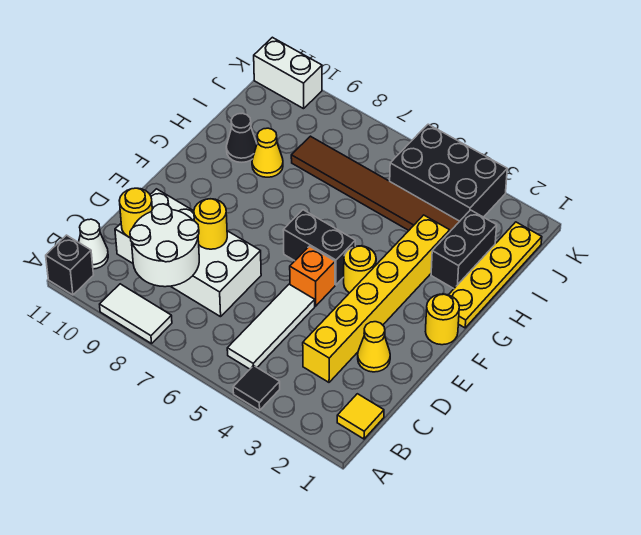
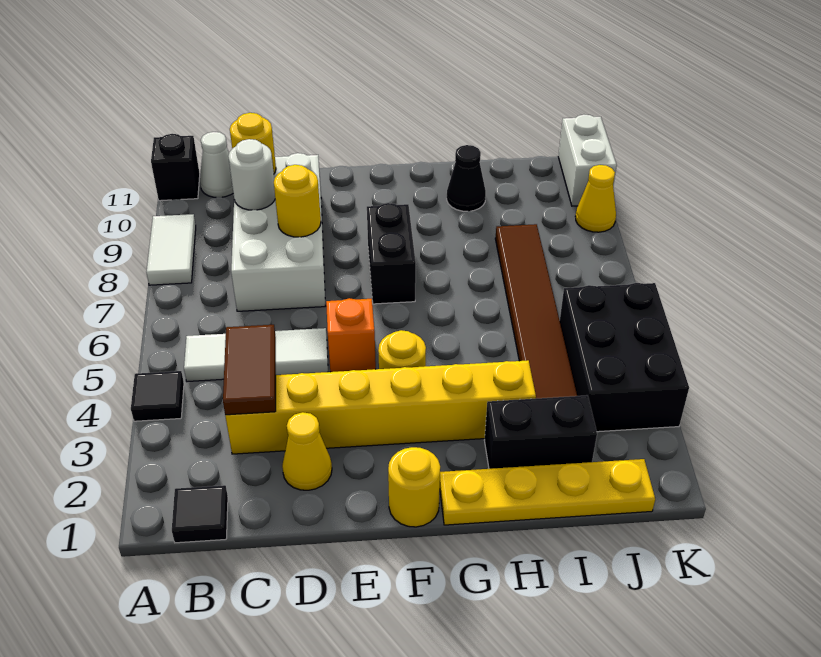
yellow tile B1 level 1 -> black tile B1 level 1
white round brick B8:C9 level 2 -> white round brick C9 level 2
none -> brown tile C3:C4 level 2
black brick F5:F6 level 1 -> black brick F7:F8 level 1
yellow cone H9 level 1 -> yellow cone K9 level 1

